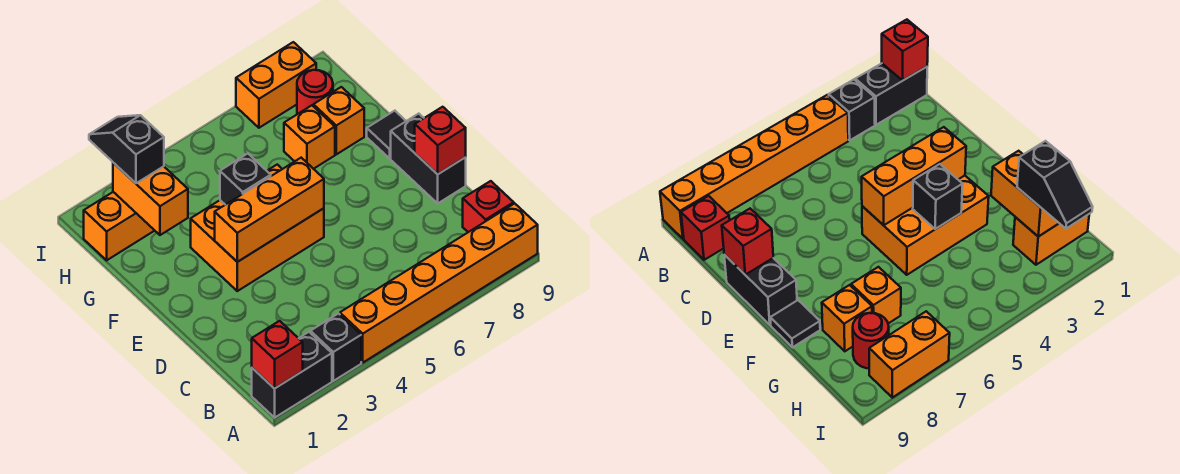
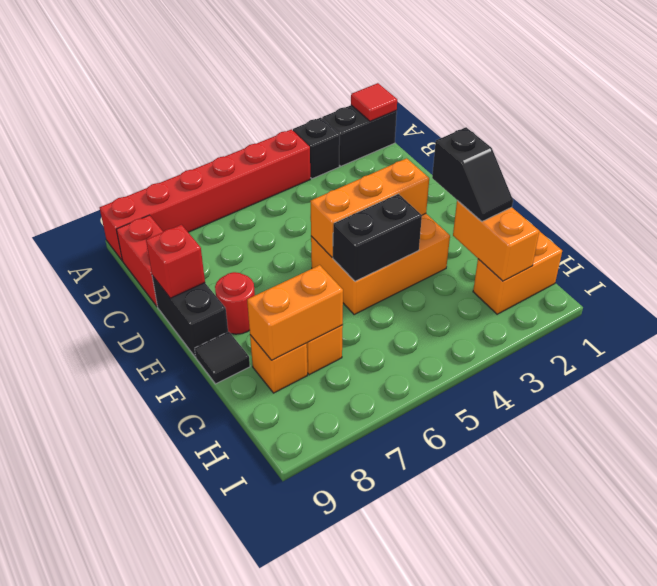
red brick A1 level 2 -> red tile A1 level 2
orange brick A4:A9 level 1 -> red brick A4:A9 level 1
red brick B9 level 1 -> red brick B9:C9 level 1
black brick F4 level 2 -> black brick F4:F5 level 2
black slope H2:I2 level 3 top H -> black slope F2:G2 level 3 top F
red round brick H8 level 1 -> red round brick E8 level 1
orange brick I7:I8 level 1 -> orange brick G7:G8 level 2

